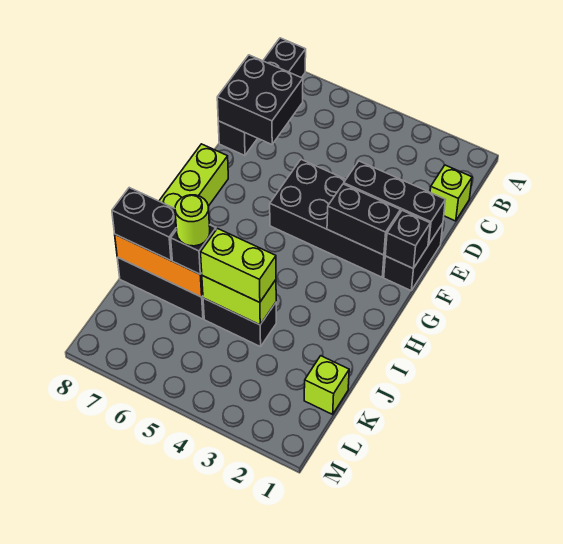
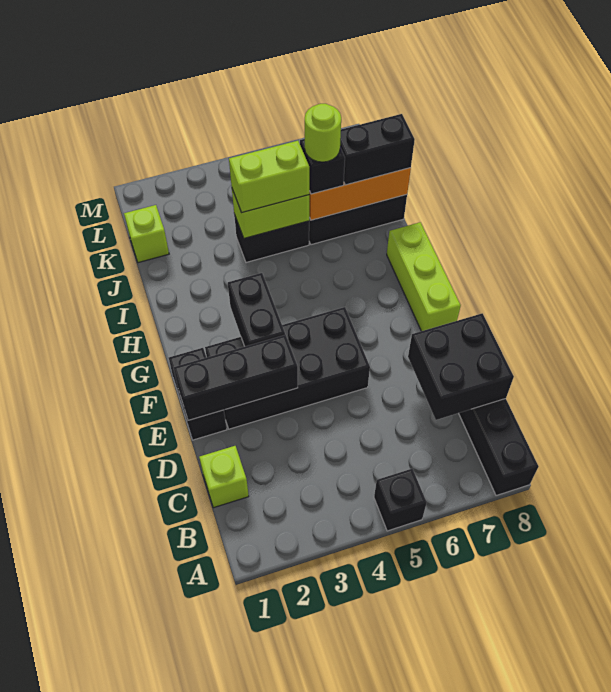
black brick F1 level 2 -> black brick A5 level 1
black brick F2:F3 level 2 -> black brick F3:G3 level 2

